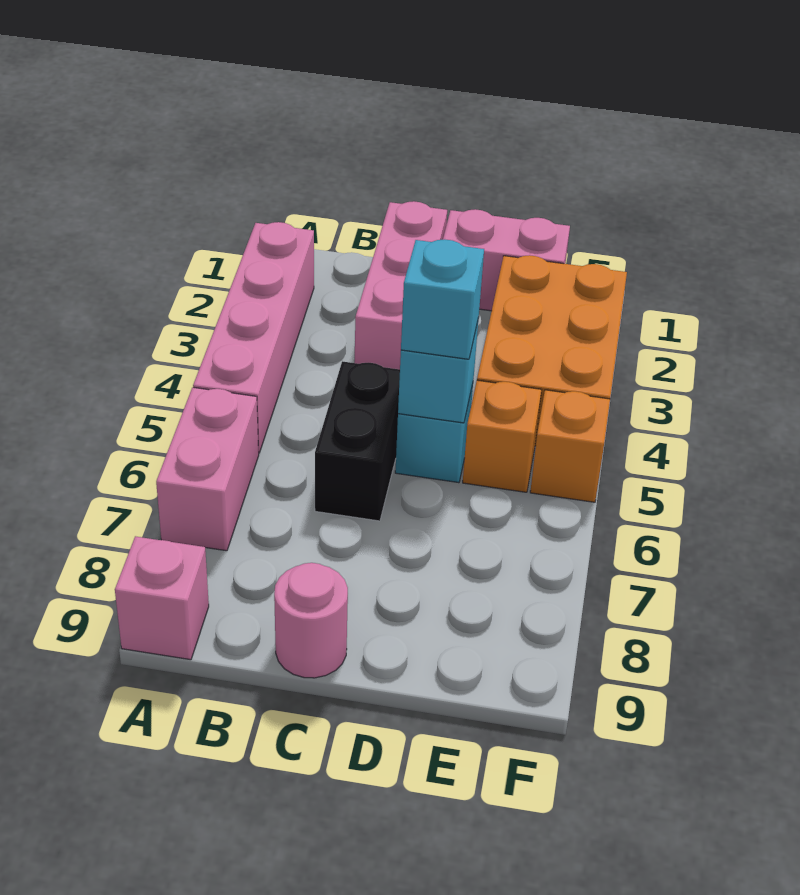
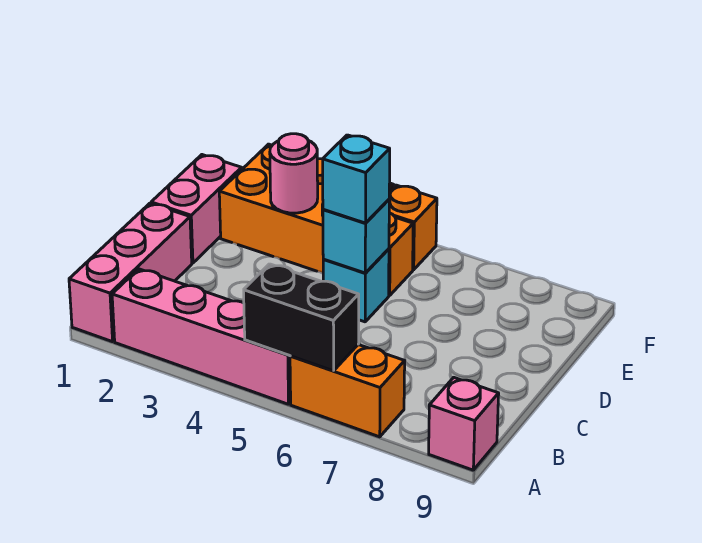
pink brick A6:A7 level 1 -> orange brick A6:A7 level 1
pink brick C1:C3 level 1 -> pink brick A1:C1 level 1
black brick C5:C6 level 1 -> black brick A5:A6 level 2
pink round brick C9 level 1 -> pink round brick E3 level 2

